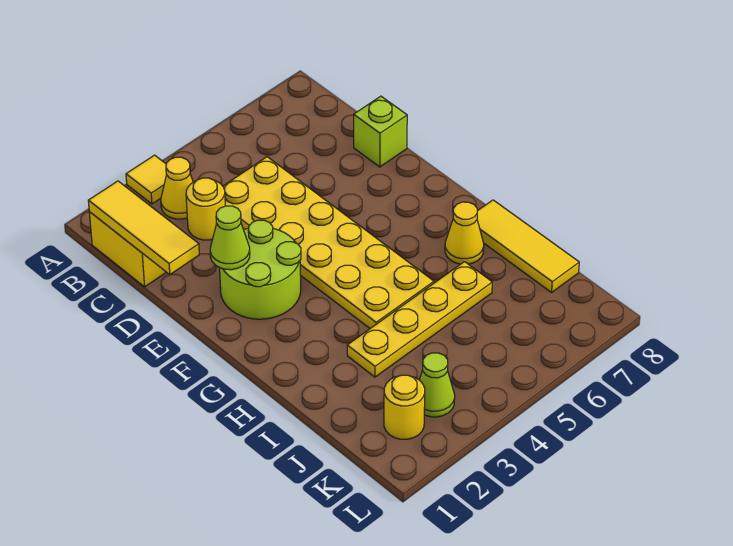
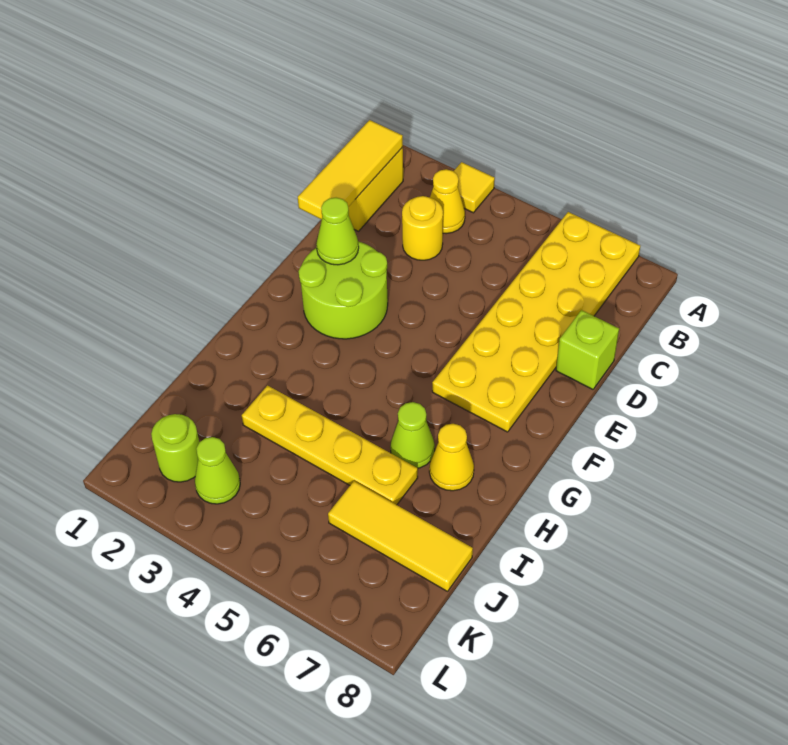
yellow plate C4:H5 level 1 -> yellow plate A6:F7 level 1
none -> lime cone H6 level 1
yellow tile H8:J8 level 1 -> yellow tile J6:J8 level 1
yellow round brick K2 level 1 -> lime round brick K2 level 1

